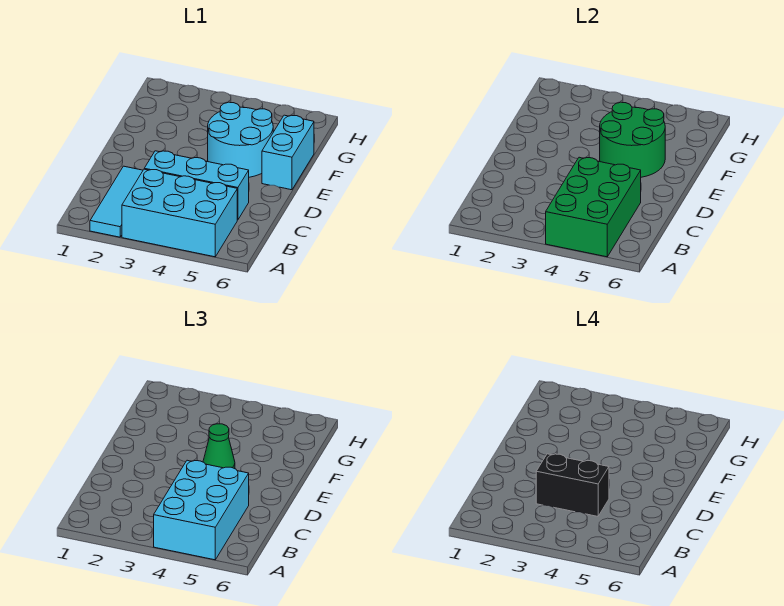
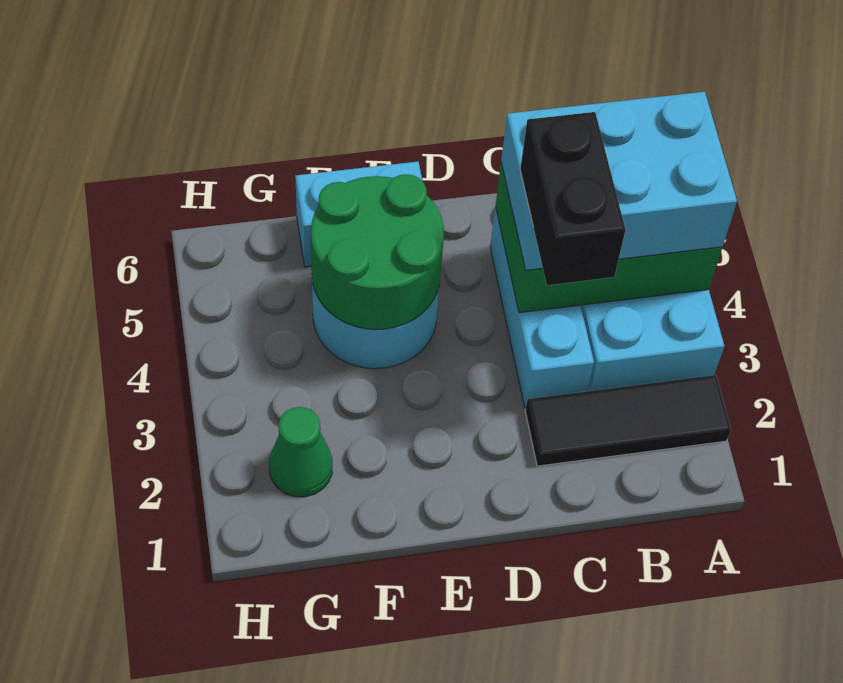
cyan tile A2:C2 level 1 -> black tile A2:C2 level 1
green cone E4 level 3 -> green cone G2 level 1

